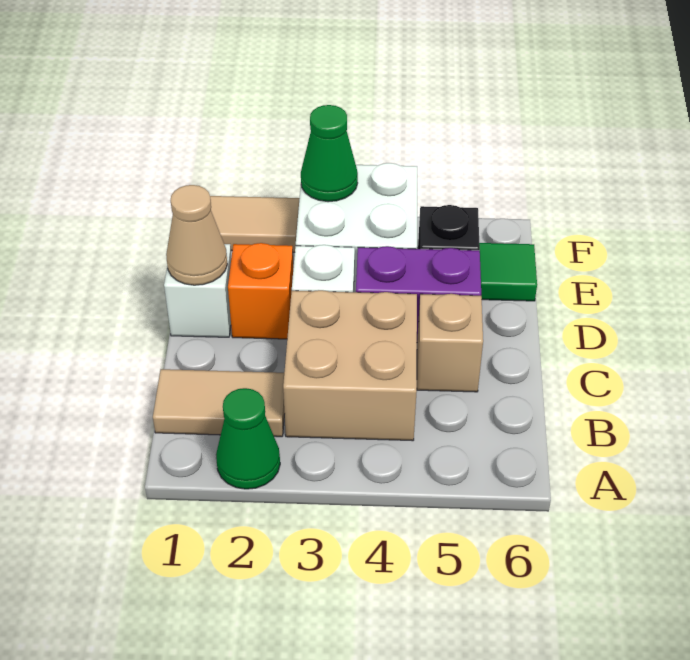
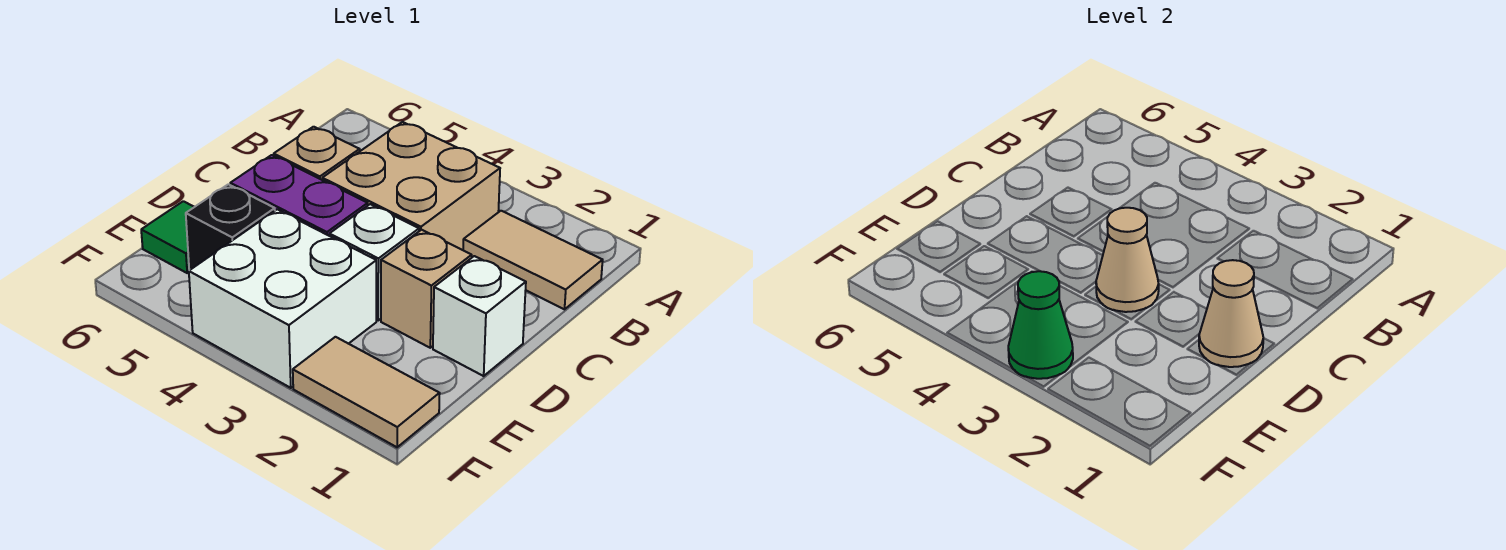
green cone A2 level 1 -> none
orange brick D2 level 1 -> tan brick D2 level 1
none -> tan cone D3 level 2

